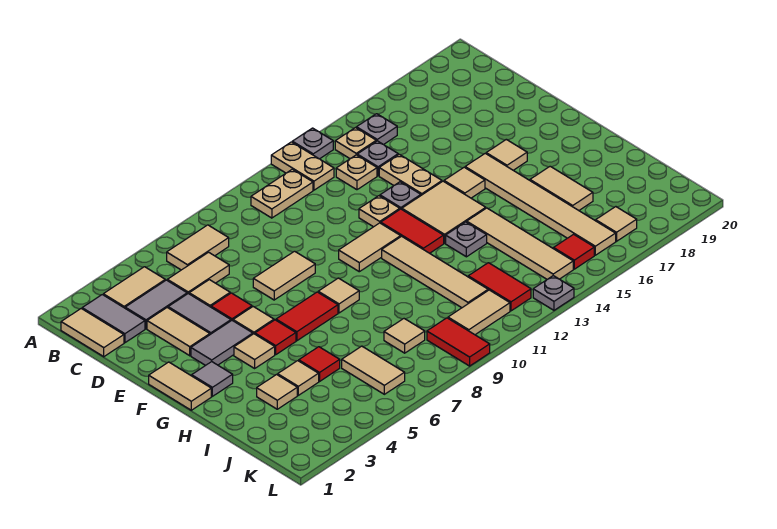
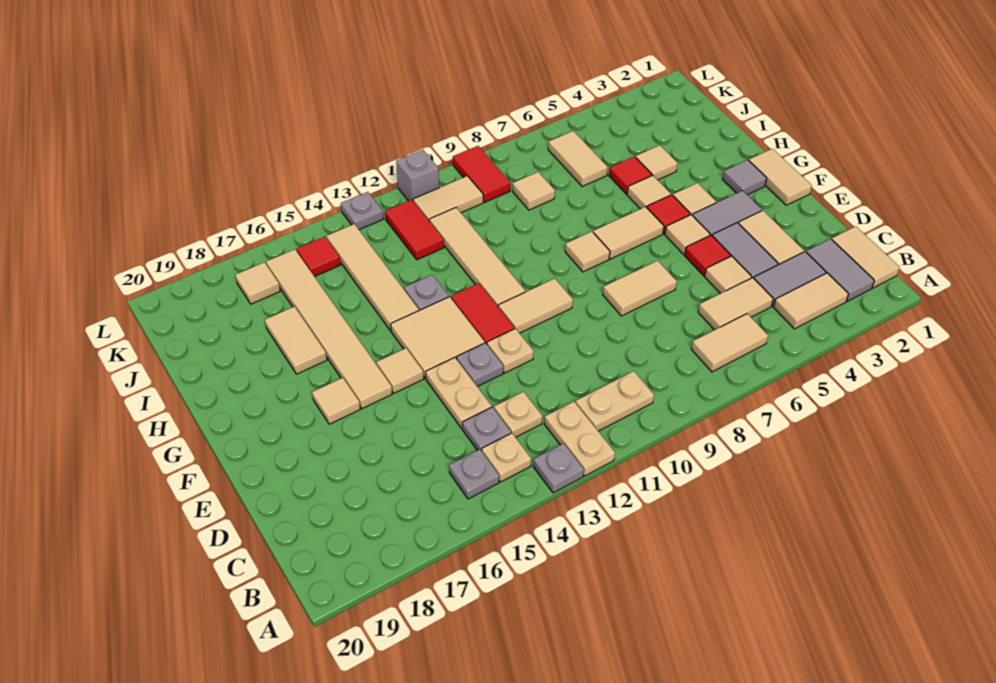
red tile G6:G7 level 1 -> tan tile G6:G7 level 1
tan tile I3 level 1 -> tan tile H5 level 1
none -> grey brick L11 level 1

